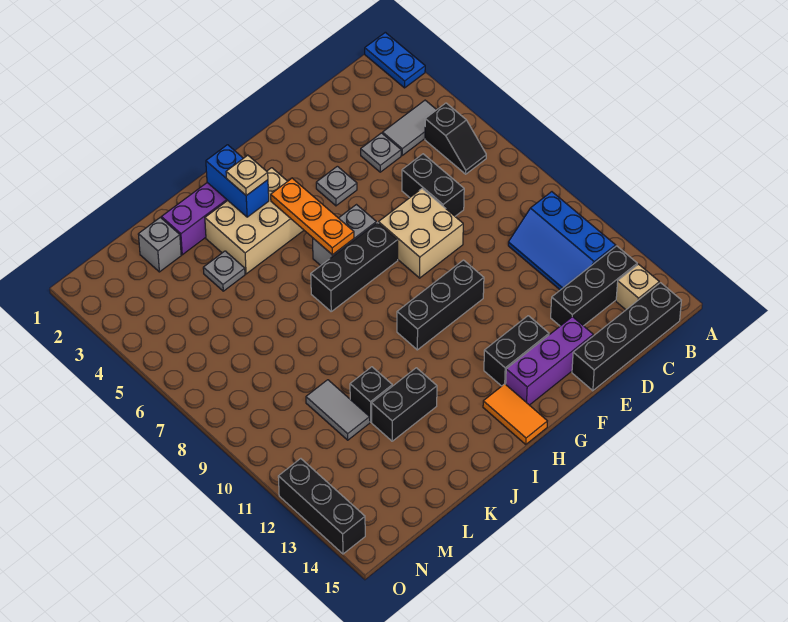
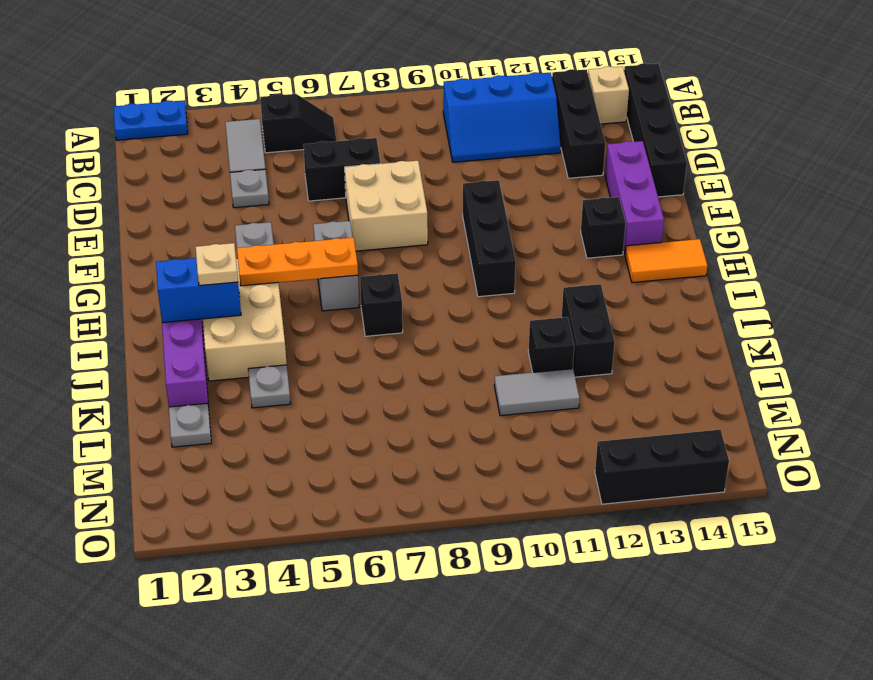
black brick F13:G13 level 1 -> black brick G13 level 1
black brick G7:I7 level 1 -> black brick I7 level 1
grey brick L2 level 1 -> grey plate L2 level 1

